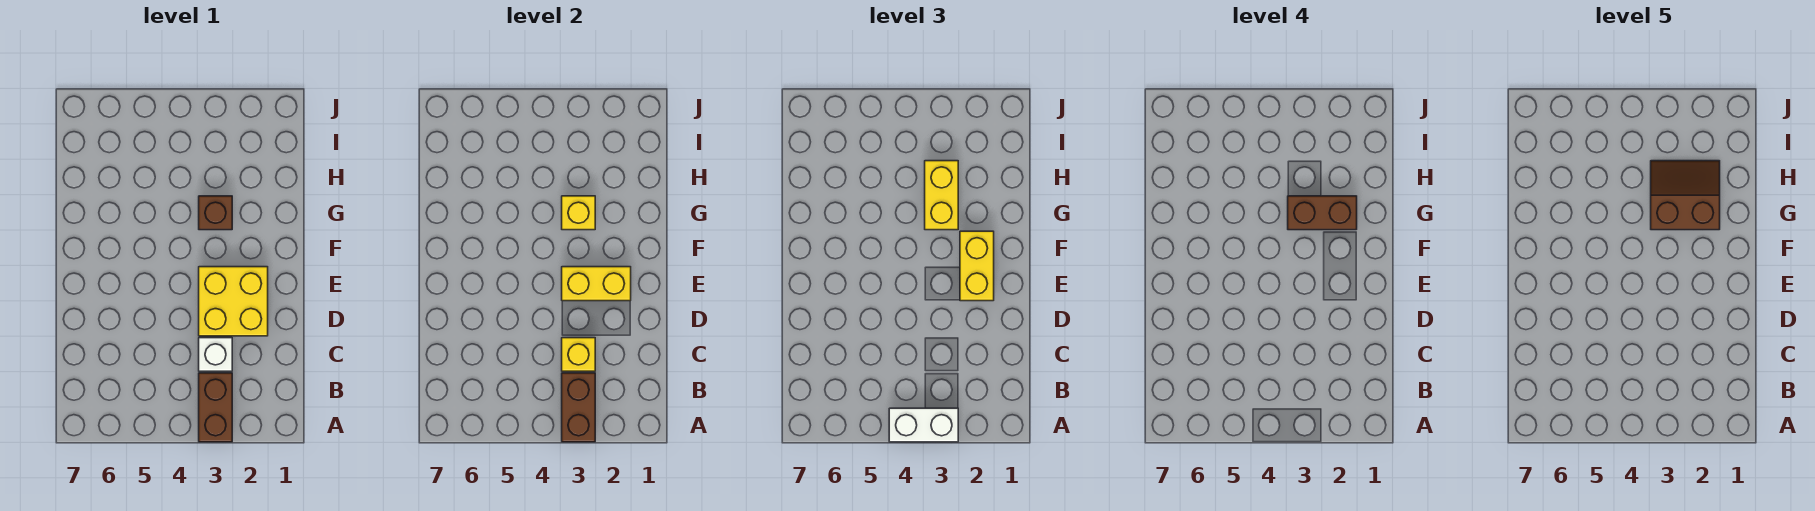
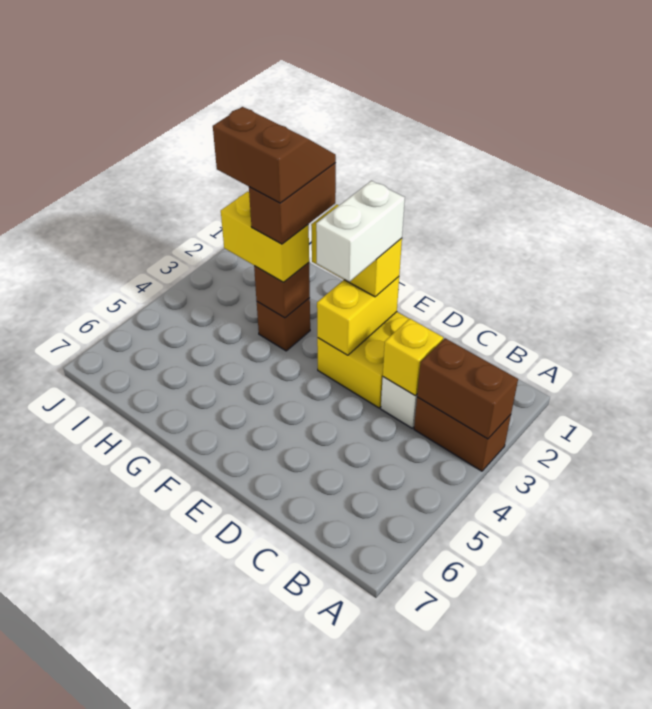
white brick A3:A4 level 3 -> white brick E2:E3 level 4
brown slope G2:H3 level 5 top G -> brown slope G2:H3 level 5 top 3
yellow brick G3 level 2 -> brown brick G3 level 2

